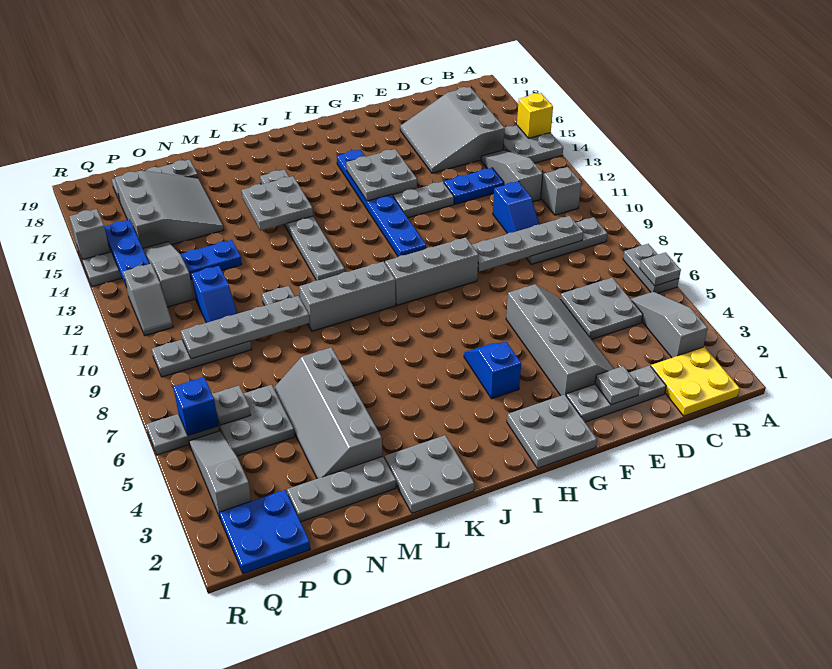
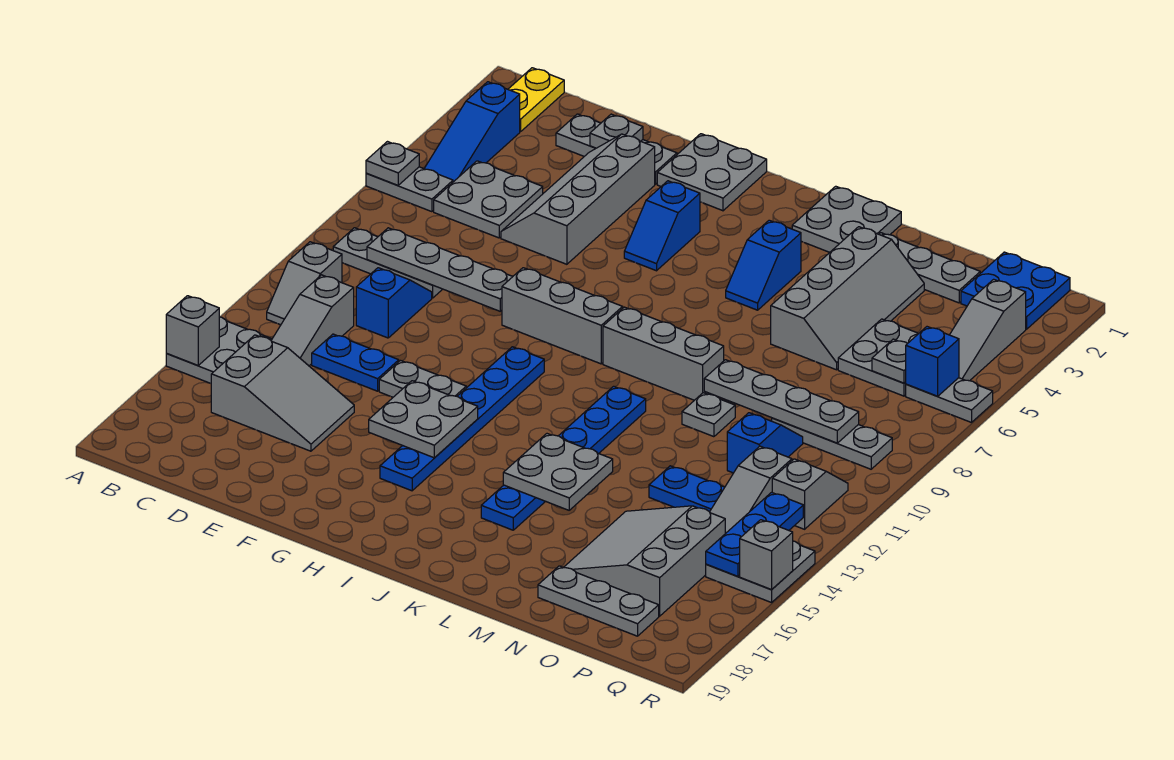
grey plate A6:A7 level 1 -> grey plate A6:B6 level 1
yellow brick A15 level 2 -> grey brick A15 level 2
yellow plate B1:C2 level 1 -> yellow plate B1:B2 level 1
grey slope B3:B5 level 1 top 3 -> blue slope B3:B5 level 1 top 3
grey slope C15:E17 level 1 top C -> grey slope C15:E16 level 1 top C
none -> blue slope K4:K5 level 1 top 4
grey plate K11:K16 level 1 -> blue plate K11:K16 level 1

